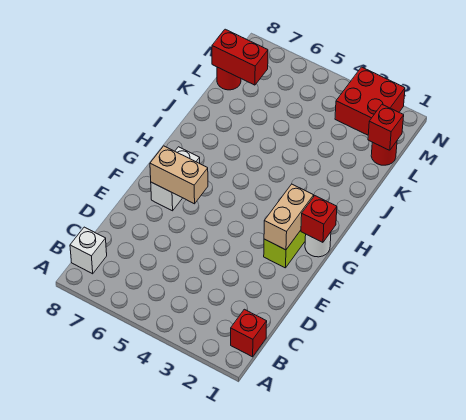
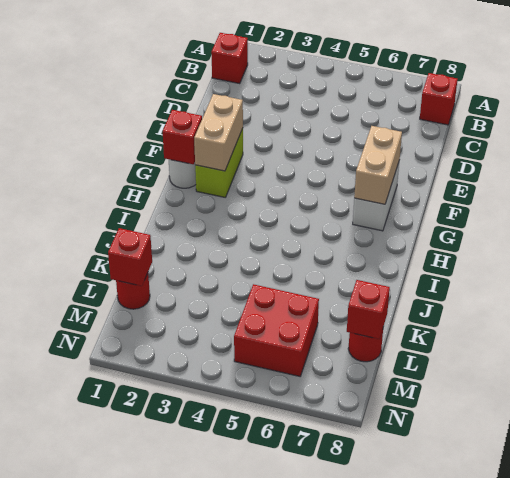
white brick B8 level 1 -> red brick B8 level 1
tan brick F6:F7 level 2 -> tan brick F7:G7 level 2
red brick L7:L8 level 2 -> red brick L8 level 2
red brick M2:N3 level 1 -> red brick L5:M6 level 1

